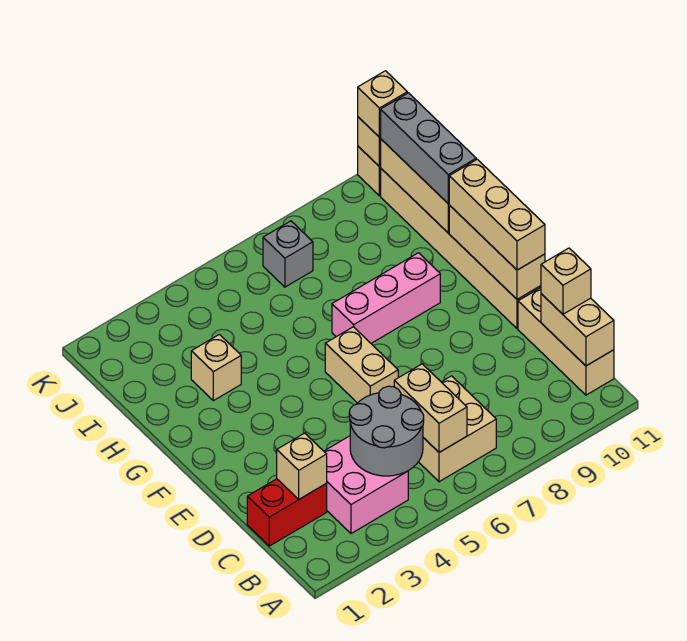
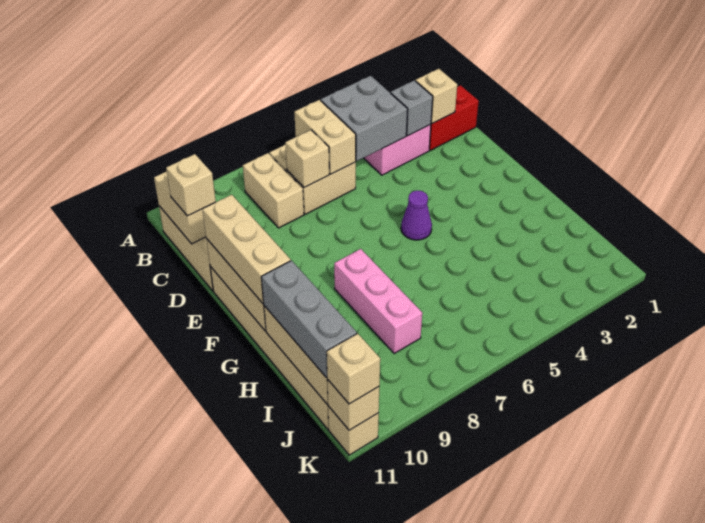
grey round brick B4:C5 level 2 -> grey brick B4:C5 level 2
tan brick E6:F6 level 1 -> tan brick B8:C8 level 1
none -> purple cone F5 level 1
pink brick G7:G9 level 1 -> pink brick G8:I8 level 1
tan brick H3 level 1 -> tan brick C7 level 2
grey brick J7 level 1 -> grey brick C3 level 2

